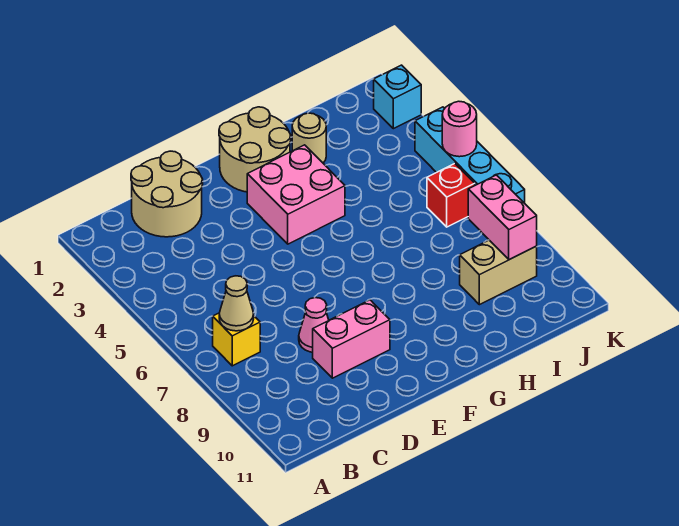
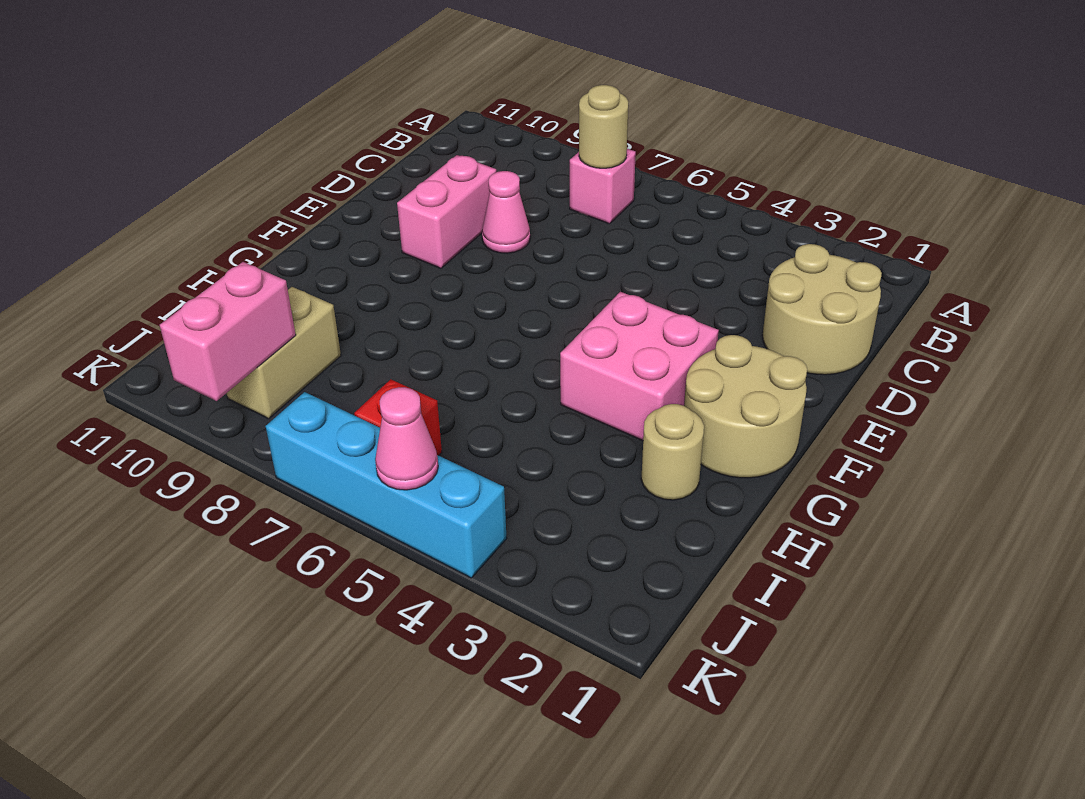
yellow brick B7 level 1 -> pink brick B7 level 1
tan cone B7 level 2 -> tan round brick B7 level 2
pink brick J8:J9 level 2 -> pink brick J9:K9 level 2
cyan brick K2 level 1 -> none
pink round brick K5 level 2 -> pink cone K5 level 2

